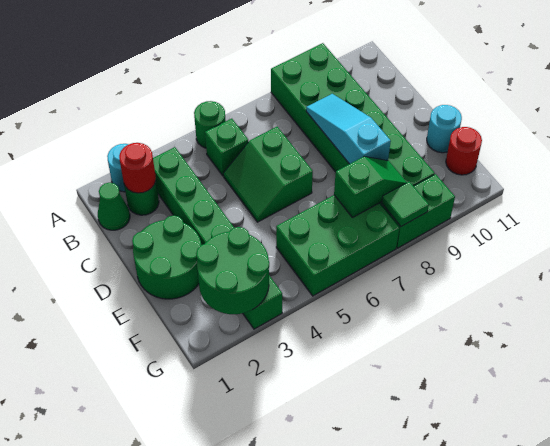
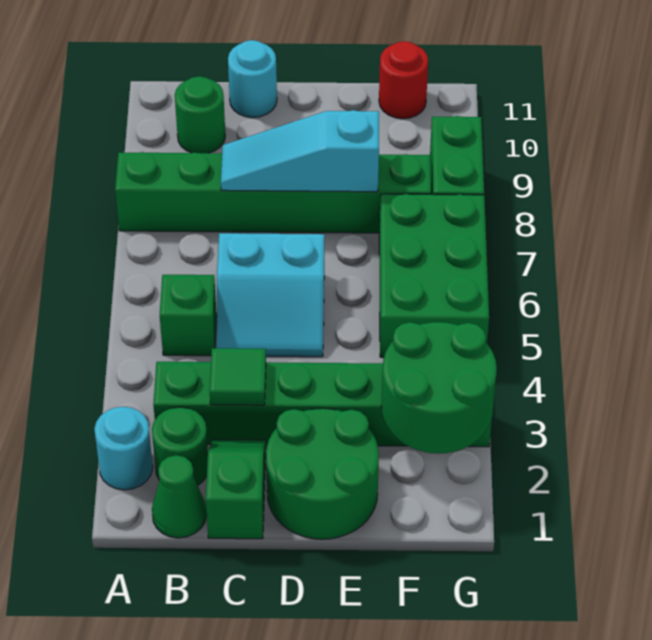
green round brick A5 level 1 -> green round brick B10 level 1
green brick A8:F9 level 1 -> green brick A8:F8 level 1
red round brick B2 level 2 -> none
green slope C5:D6 level 1 top 6 -> cyan slope C5:D6 level 1 top 6
cyan round brick E11 level 1 -> cyan round brick C11 level 1
green slope F7:F8 level 2 top 7 -> green slope C1:C2 level 1 top 1
green tile G8 level 2 -> green tile C3 level 2

